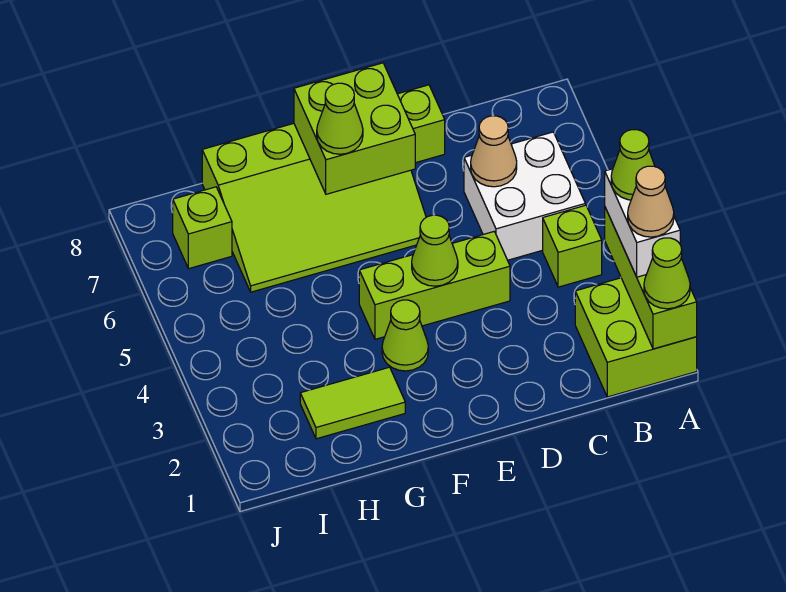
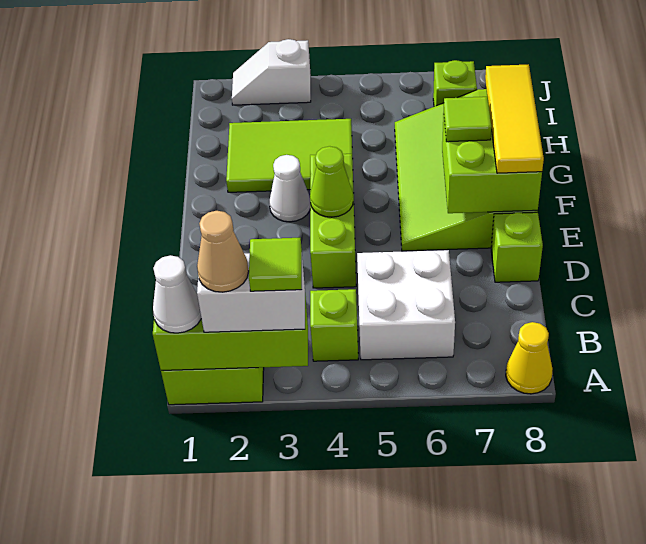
lime cone A1 level 3 -> white cone A1 level 3
lime cone A3 level 4 -> lime tile A3 level 4
none -> yellow cone A8 level 1
tan cone C6 level 2 -> none
none -> yellow tile E8:G8 level 3
lime cone F3 level 1 -> white cone F3 level 1
lime cone F7 level 3 -> lime tile F7 level 3
lime tile G2:H2 level 1 -> lime tile G2:H4 level 1
none -> white slope J2:J3 level 1 top 3

